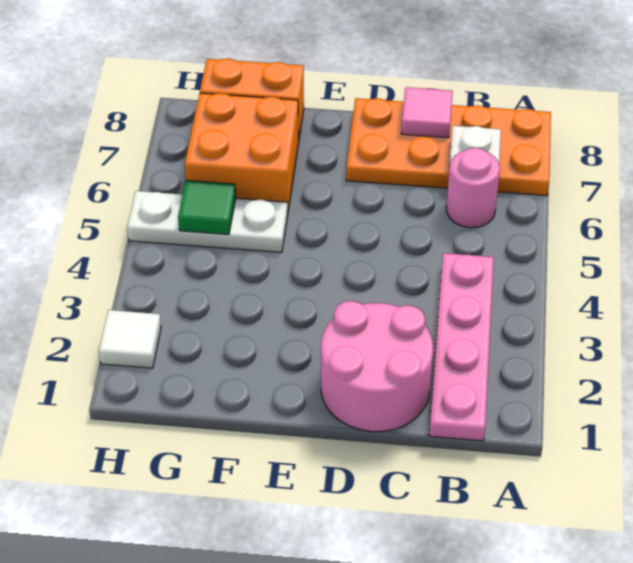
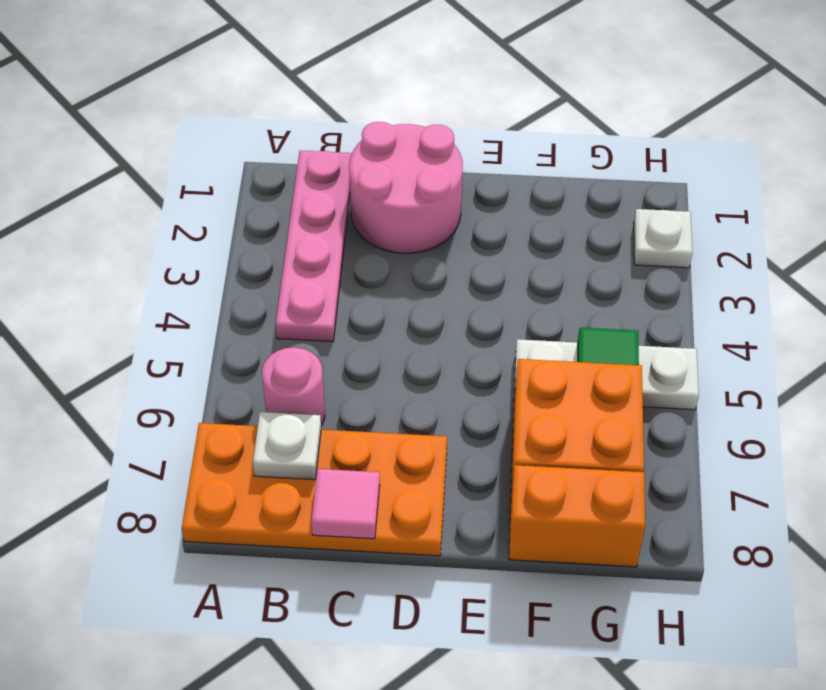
white tile H2 level 1 -> white plate H2 level 1

